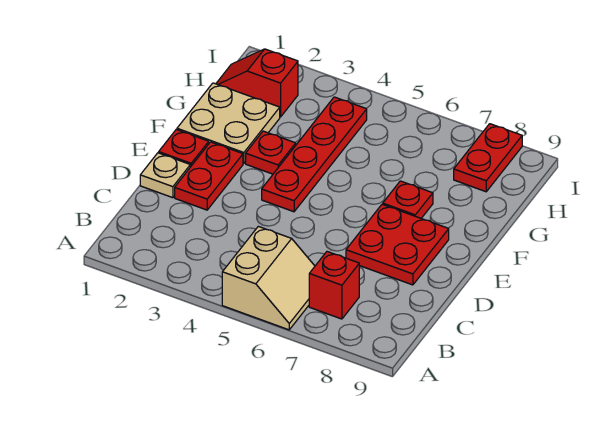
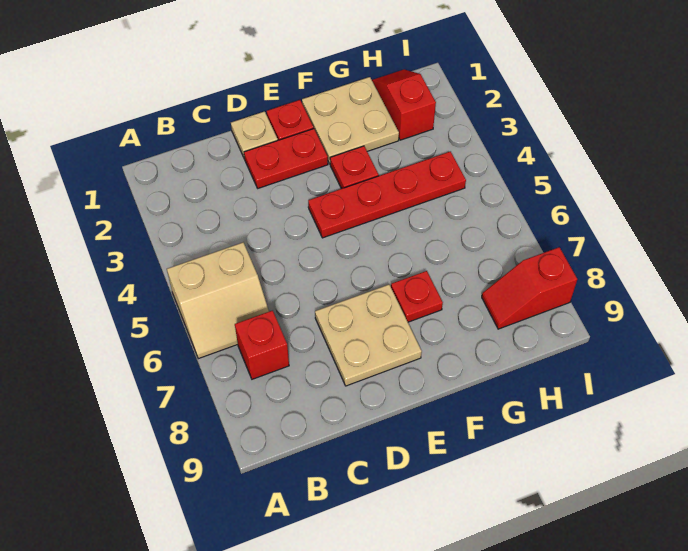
red plate D7:E8 level 1 -> tan plate D7:E8 level 1
red plate H8:I8 level 1 -> red slope H8:I8 level 1 top I

